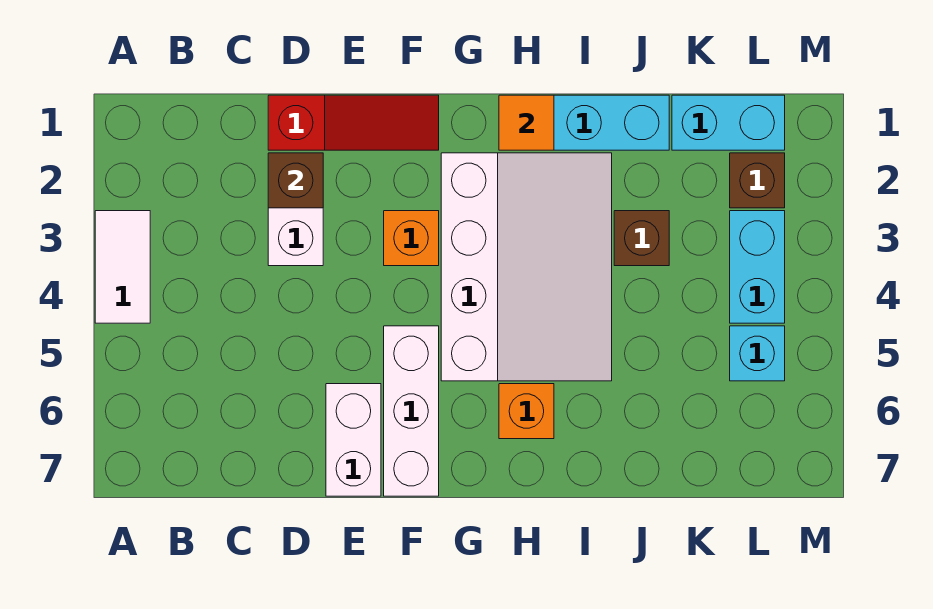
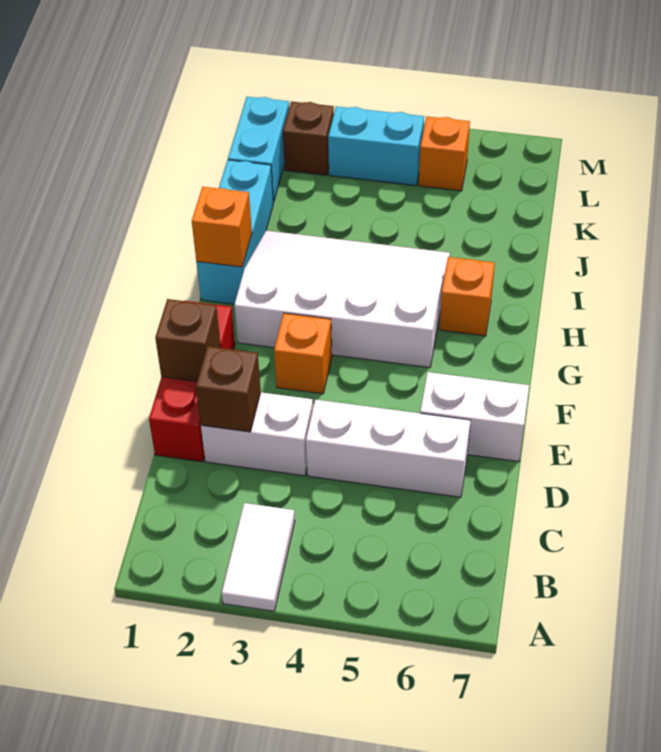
white tile A3:A4 level 1 -> white tile A3:B3 level 1
red slope D1:F1 level 1 top D -> red brick D1:F1 level 1
white brick F5:F7 level 1 -> white brick D4:D6 level 1
orange tile H1 level 2 -> orange brick H1 level 2
brown brick J3 level 1 -> brown brick E1 level 2
cyan brick L5 level 1 -> orange brick L5 level 1

